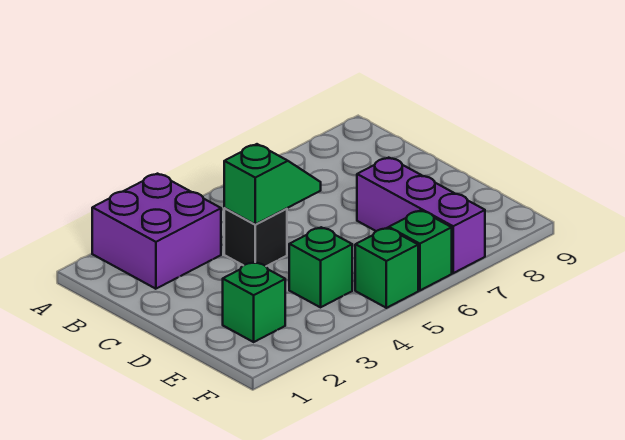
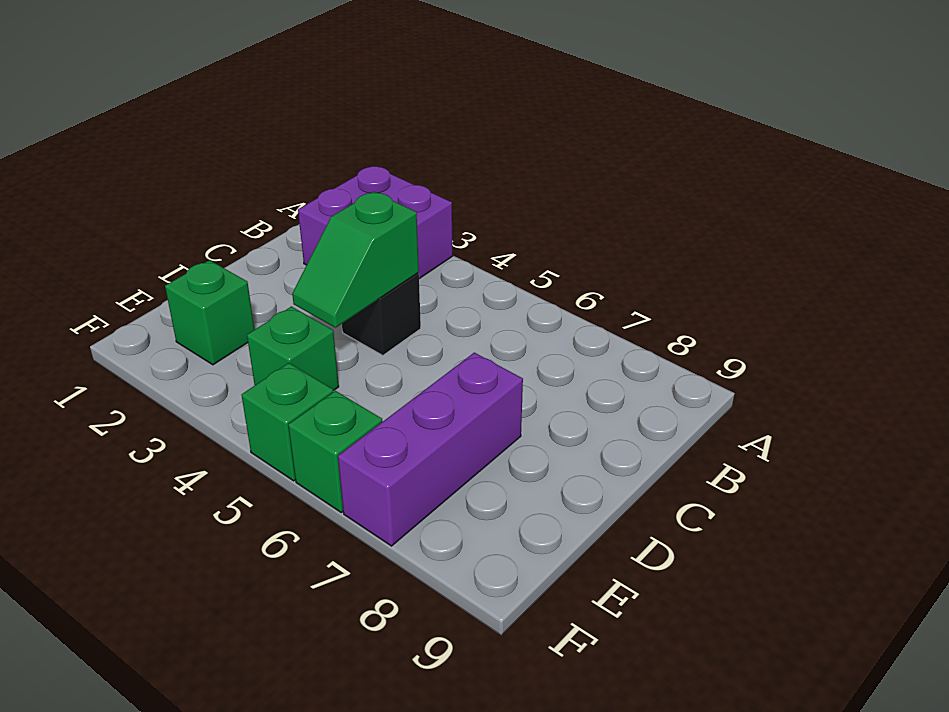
green slope C4:C5 level 2 top 4 -> green slope C4:D4 level 2 top C

